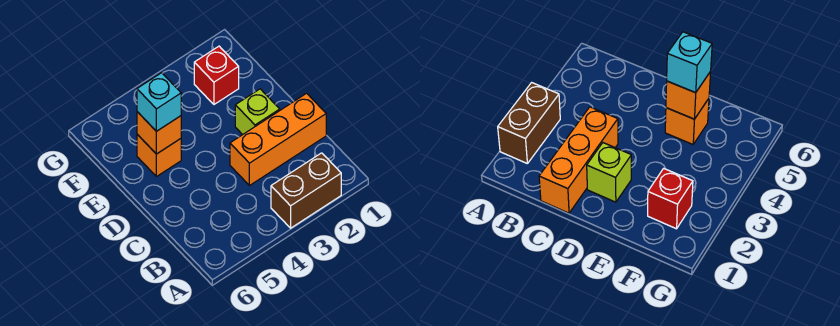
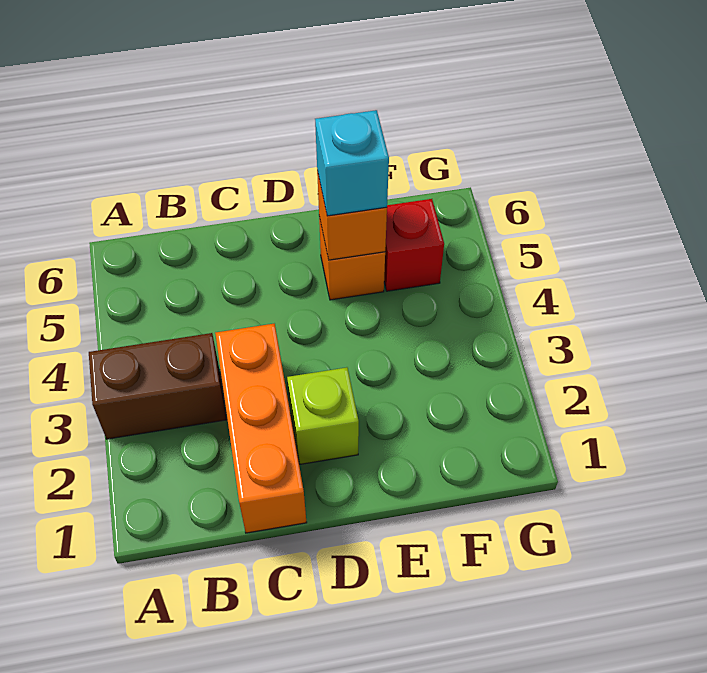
brown brick A2:A3 level 1 -> brown brick A3:B3 level 1
red brick F2 level 1 -> red brick F5 level 1

